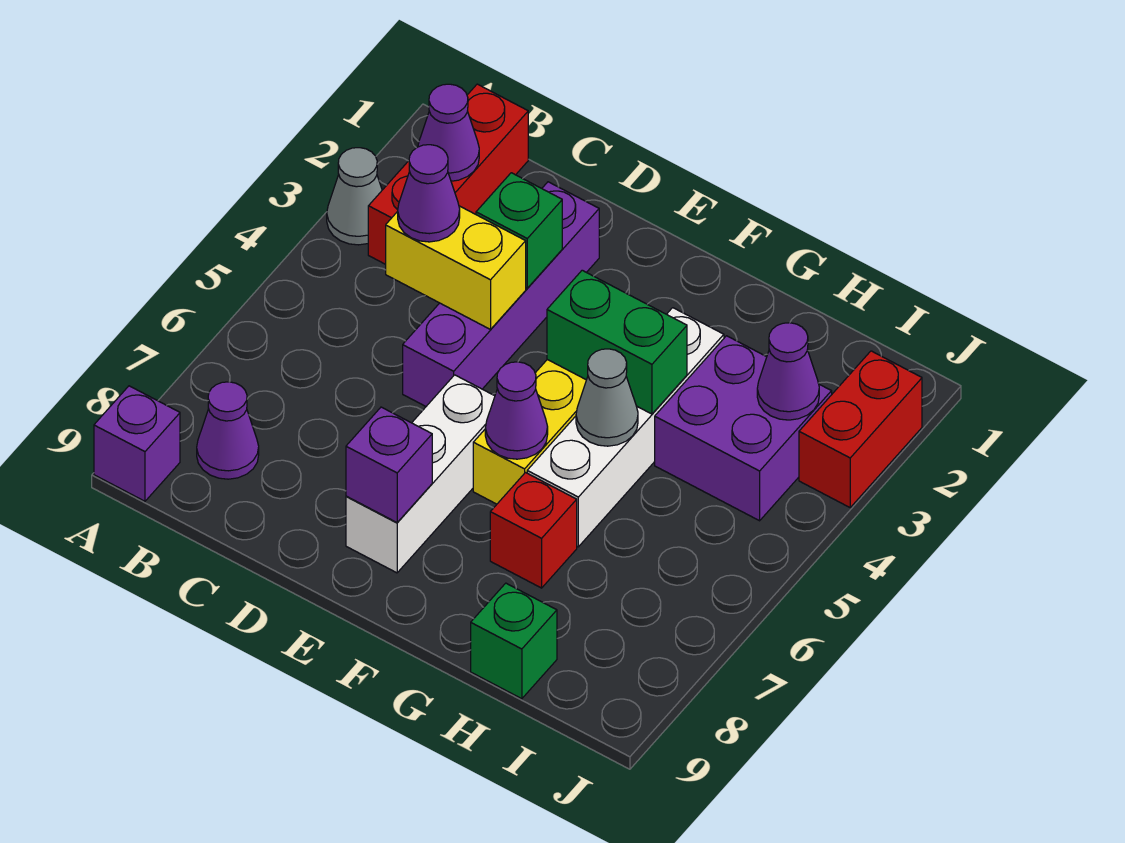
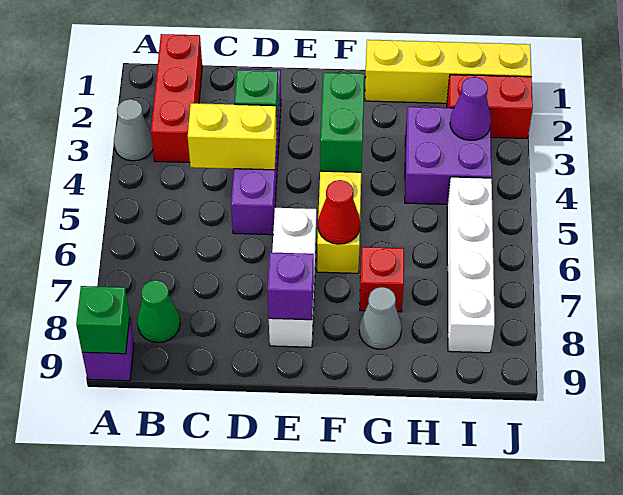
purple cone B2 level 2 -> none
purple cone B8 level 1 -> green cone B8 level 1
purple cone C4 level 3 -> none
green brick F4:G4 level 2 -> green brick F3:F4 level 2
purple cone F6 level 2 -> red cone F6 level 2
none -> yellow brick G1:J1 level 1
white brick G3:G6 level 1 -> white brick I5:I8 level 1
grey cone G5 level 2 -> grey cone G8 level 1
green brick H9 level 1 -> green brick A9 level 2
red brick J2:J3 level 1 -> red brick I2:J2 level 1

